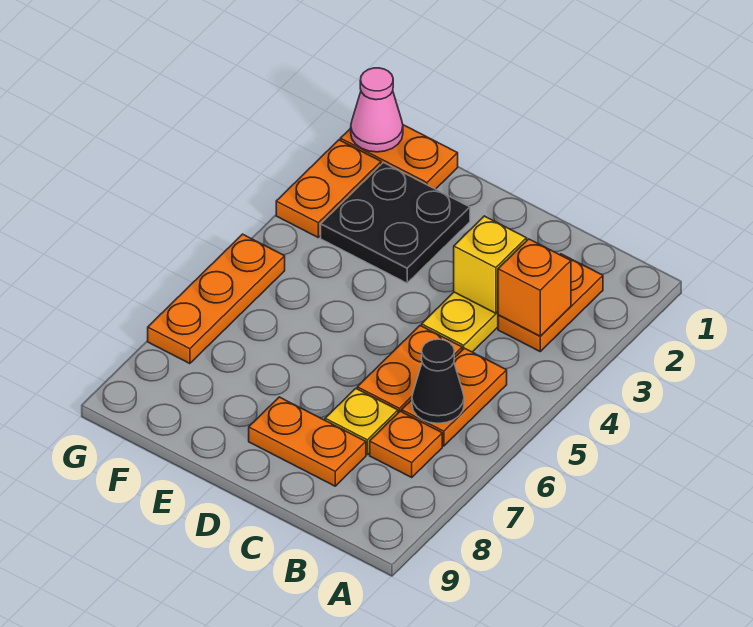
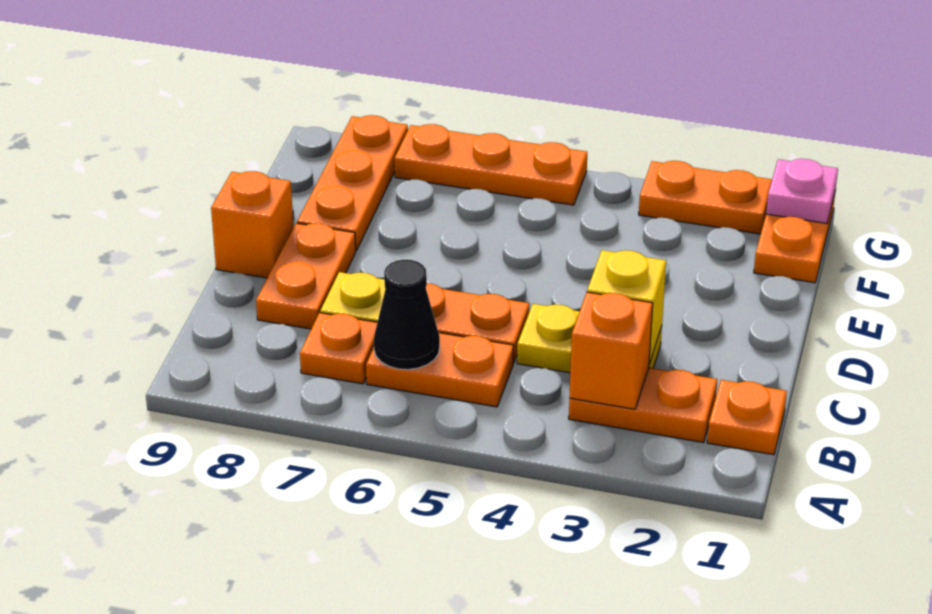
none -> orange plate B1 level 1
none -> orange brick D9 level 1
black plate E2:F3 level 1 -> none
none -> orange plate E8:G8 level 1
pink cone G1 level 2 -> pink plate G1 level 2

